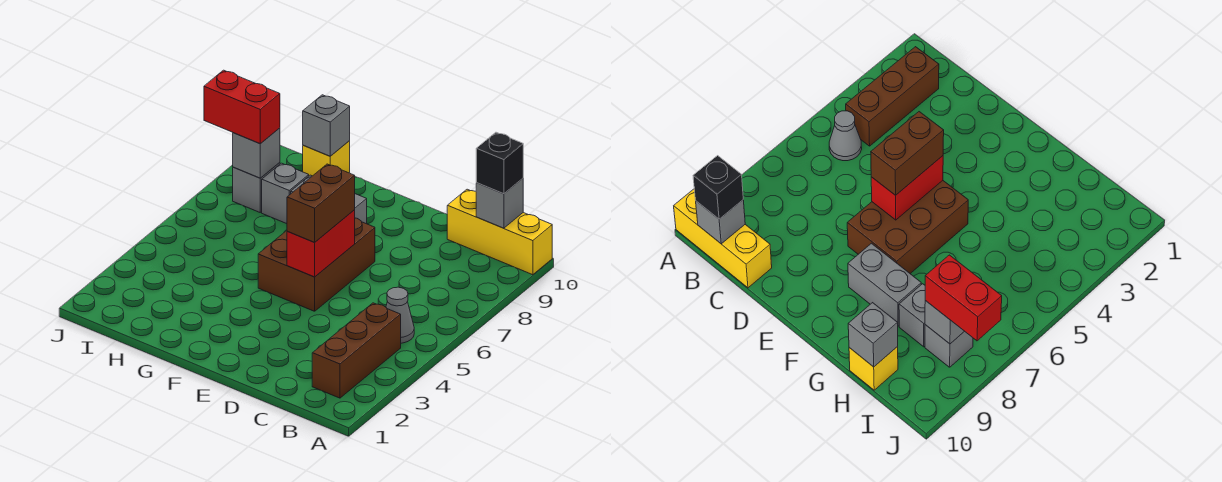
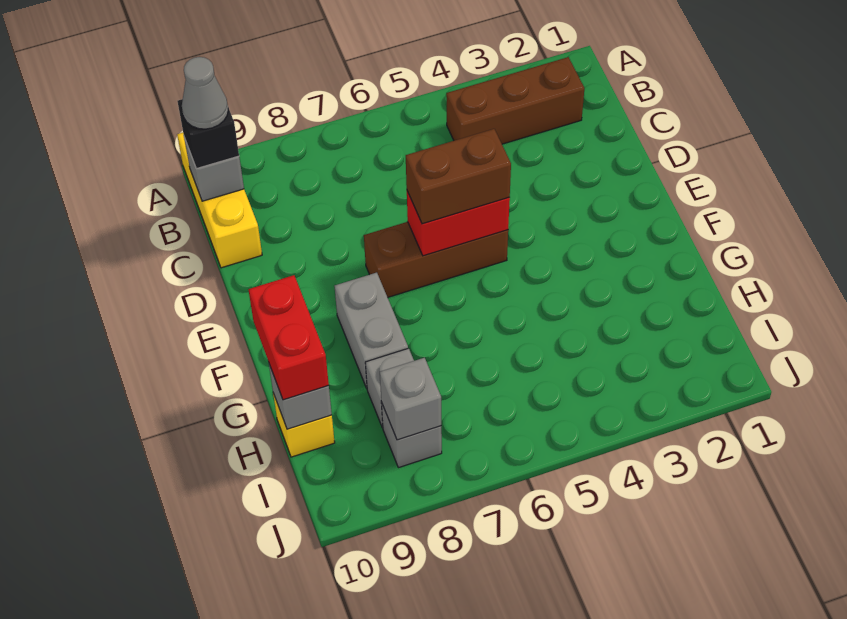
grey cone B5 level 1 -> grey cone B10 level 4
brown brick E5:F7 level 1 -> brown brick E5:E7 level 1
red brick I8:J8 level 3 -> red brick G10:H10 level 3

